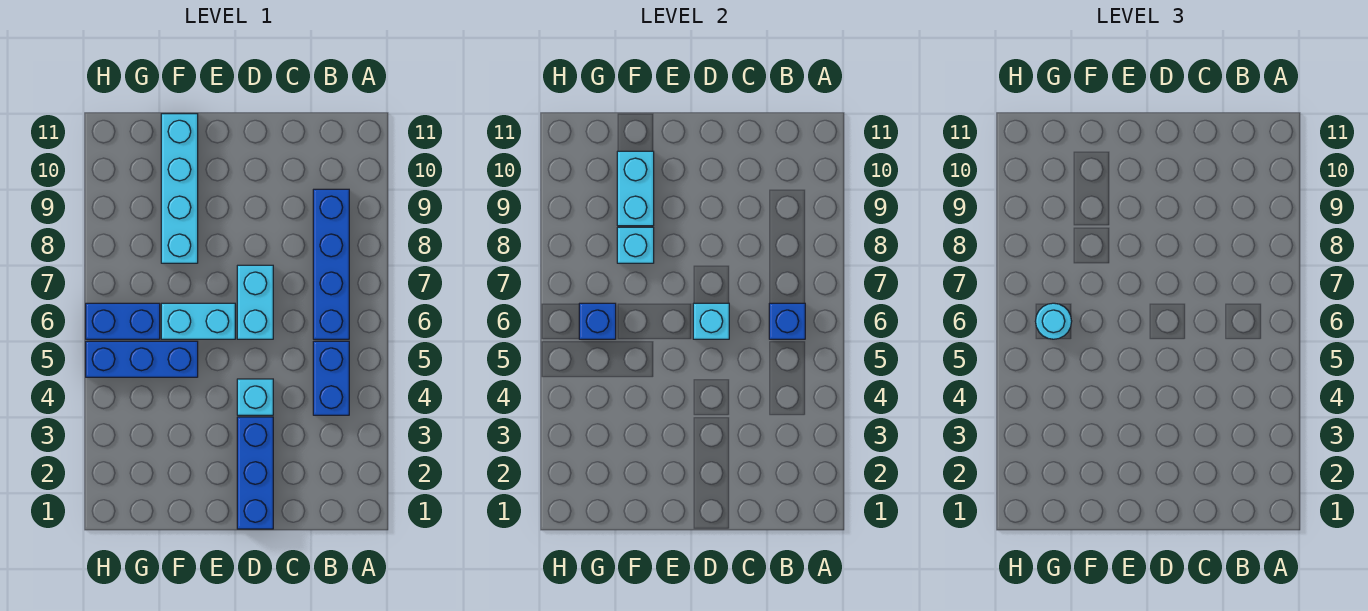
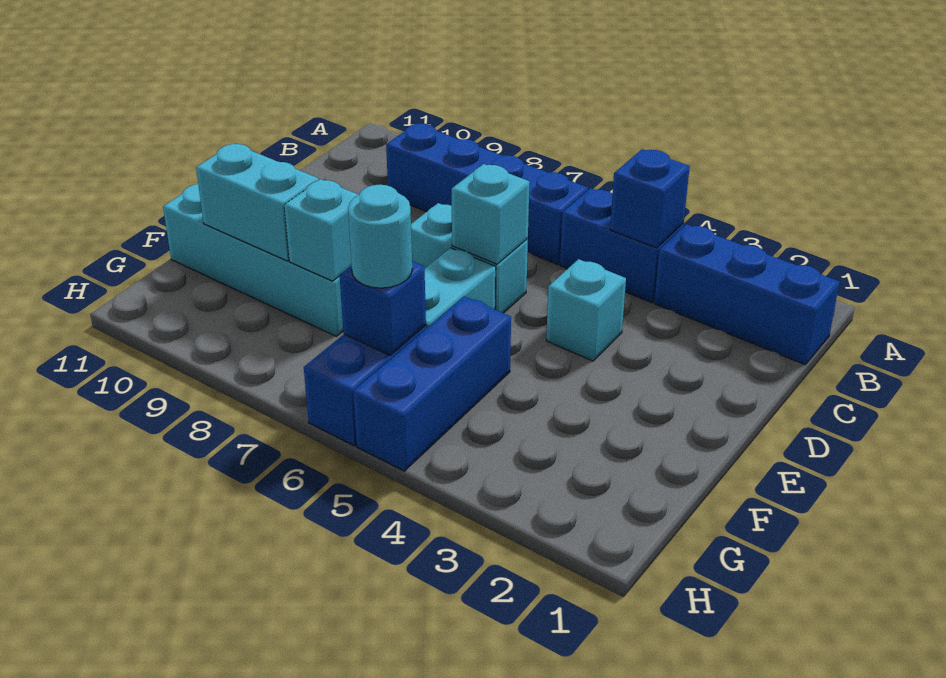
blue brick B6 level 2 -> blue brick B4 level 2
blue brick D1:D3 level 1 -> blue brick B1:B3 level 1

